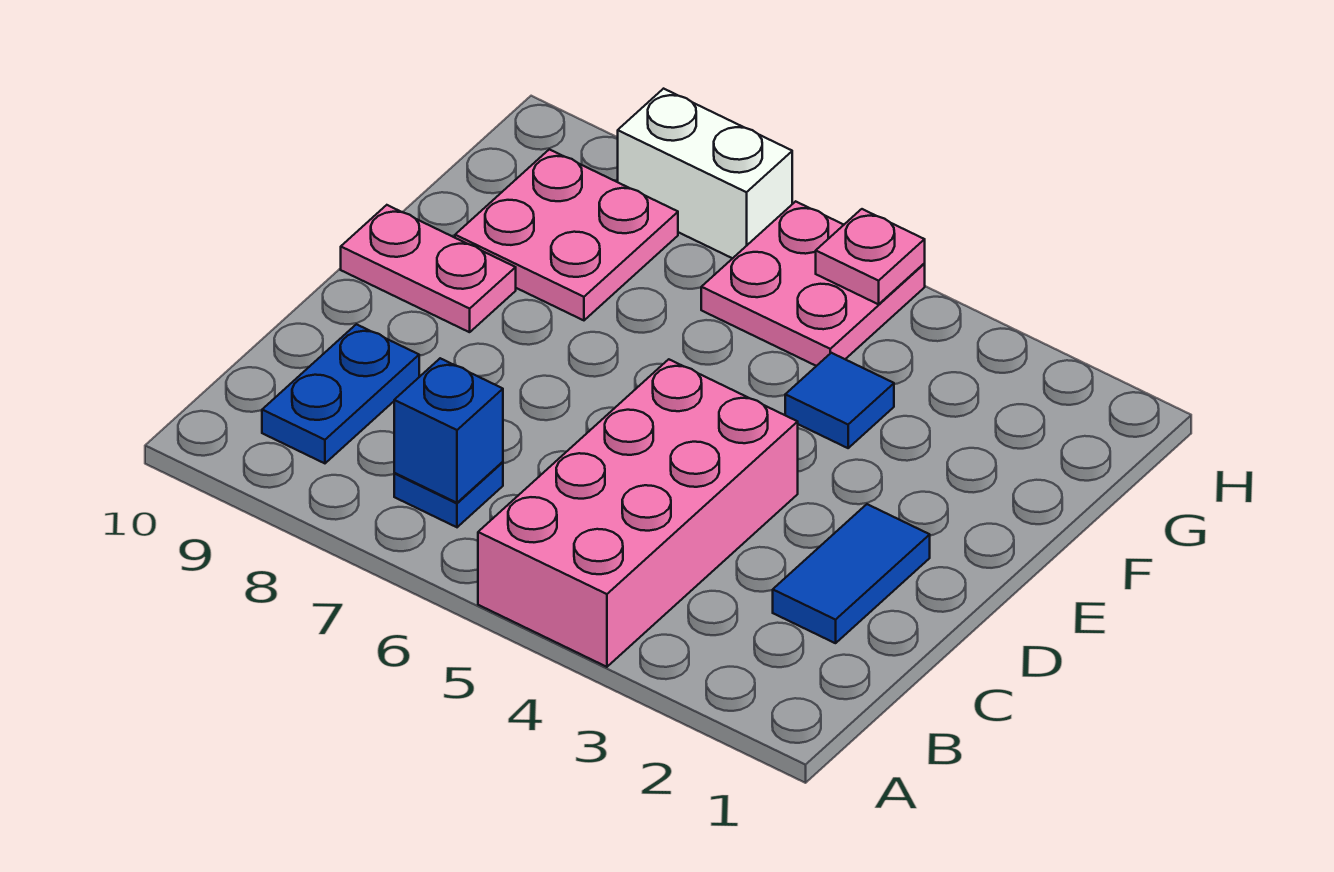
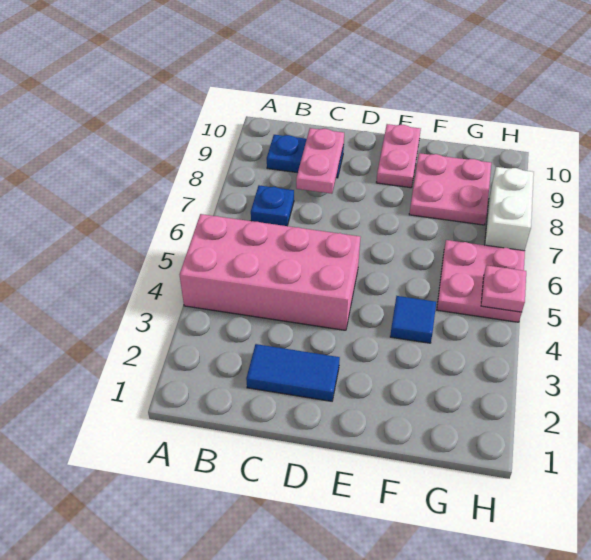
blue brick B7 level 2 -> none
none -> pink plate C8:C9 level 2

